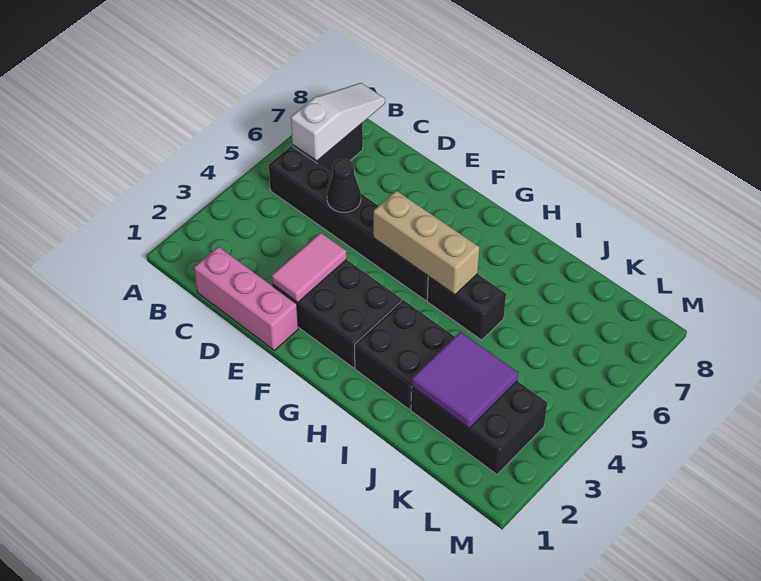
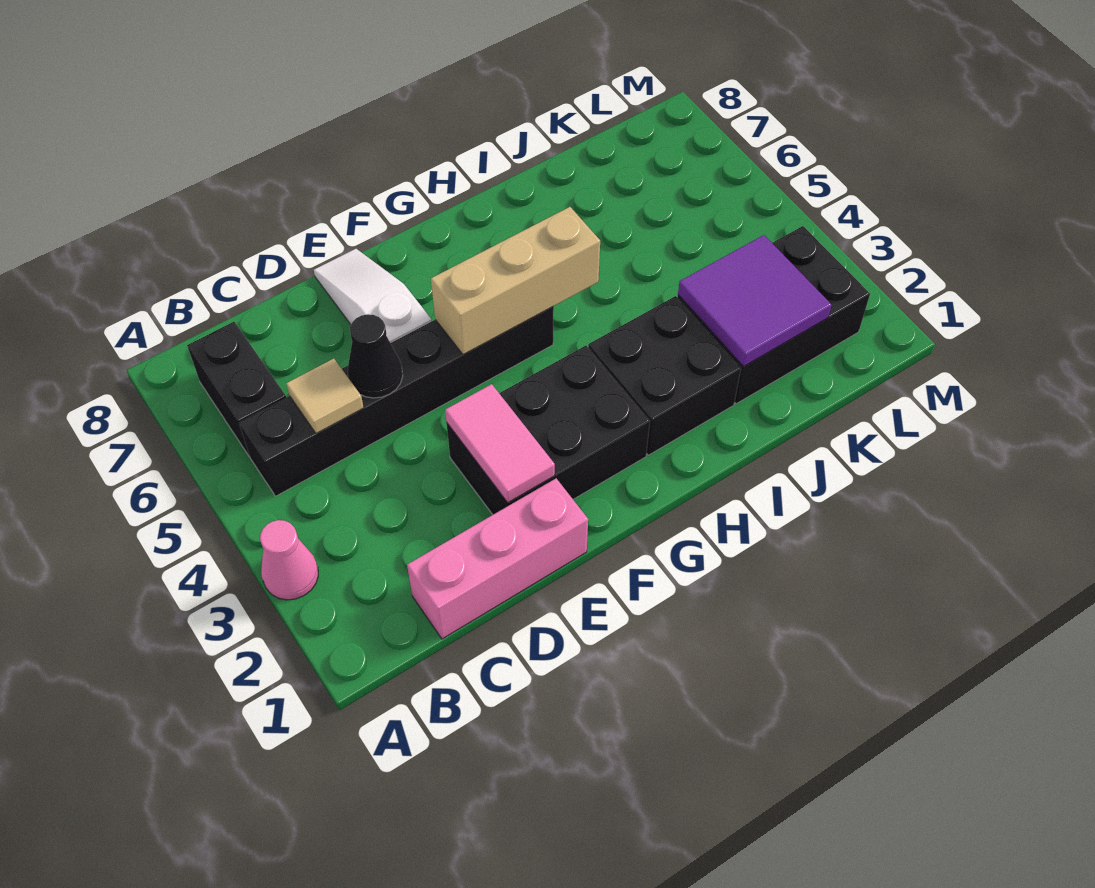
none -> pink cone A3 level 1
white slope B6:B8 level 2 top 6 -> white slope E6:E8 level 1 top 6
none -> tan tile C5 level 2
black brick H5:I5 level 1 -> none

